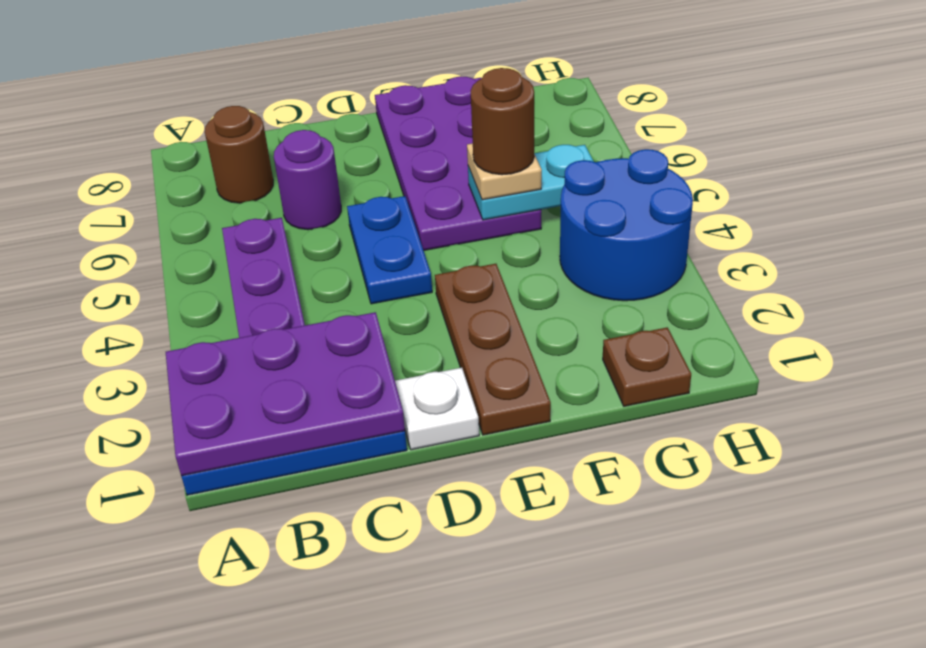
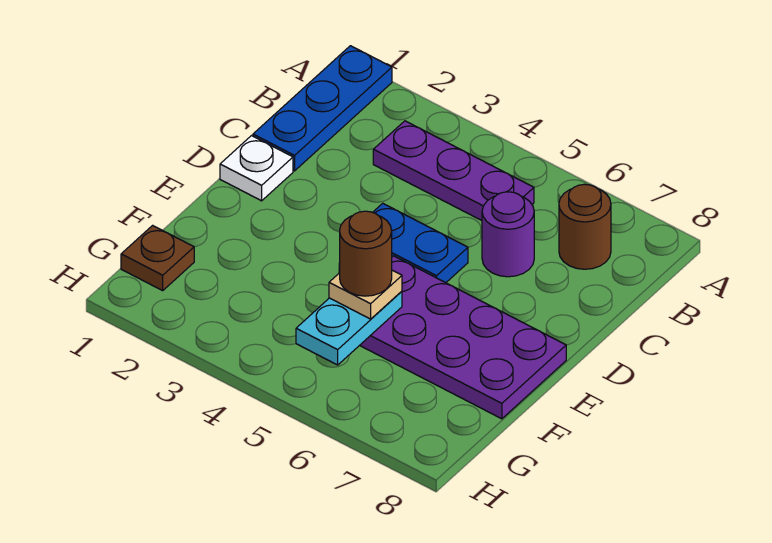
purple plate A1:C2 level 2 -> none
brown plate E1:E3 level 1 -> none
blue round brick G3:H4 level 1 -> none

